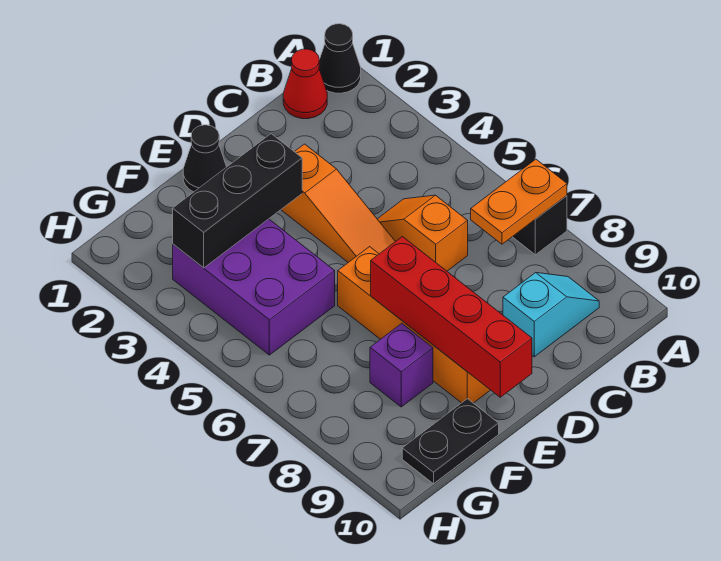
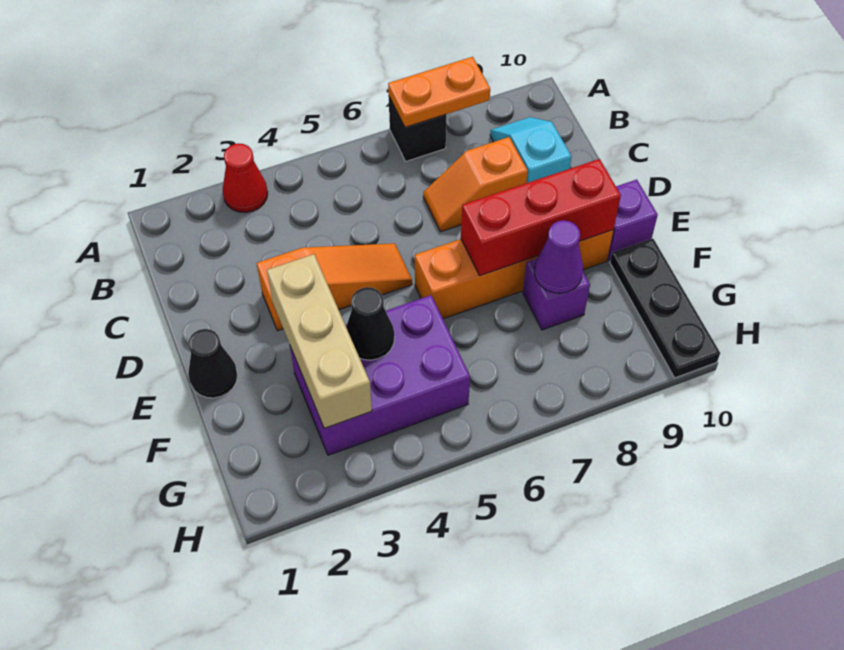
black cone A1 level 1 -> black cone F4 level 2
orange plate A7:B7 level 2 -> orange plate A7:A8 level 2
red cone B1 level 1 -> red cone A3 level 1
orange slope C5:C6 level 1 top 6 -> orange slope C7:C8 level 1 top 8
black brick E3:G3 level 2 -> tan brick E3:G3 level 2
red brick E7:E10 level 2 -> red brick E7:E9 level 2
none -> purple brick E10 level 1
none -> purple cone F8 level 2
black plate F10:G10 level 1 -> black plate F10:H10 level 1

